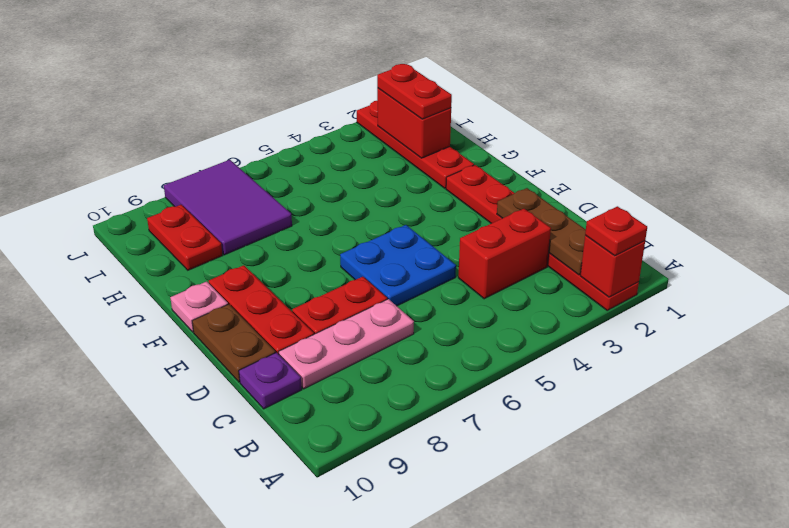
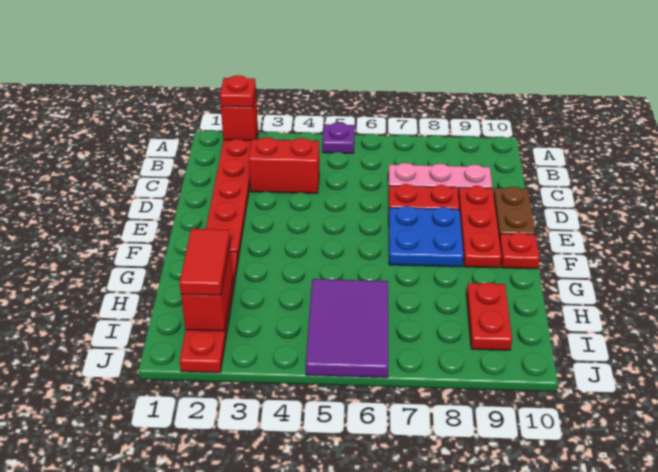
brown plate B2:D2 level 2 -> none
purple plate C10 level 1 -> purple plate A5 level 1
blue plate D5:E6 level 1 -> blue plate E7:F8 level 1
pink plate F10 level 1 -> red plate F10 level 1
red plate H2:I2 level 3 -> red tile H2:I2 level 3
purple tile H7:J8 level 1 -> purple tile H5:J6 level 1

